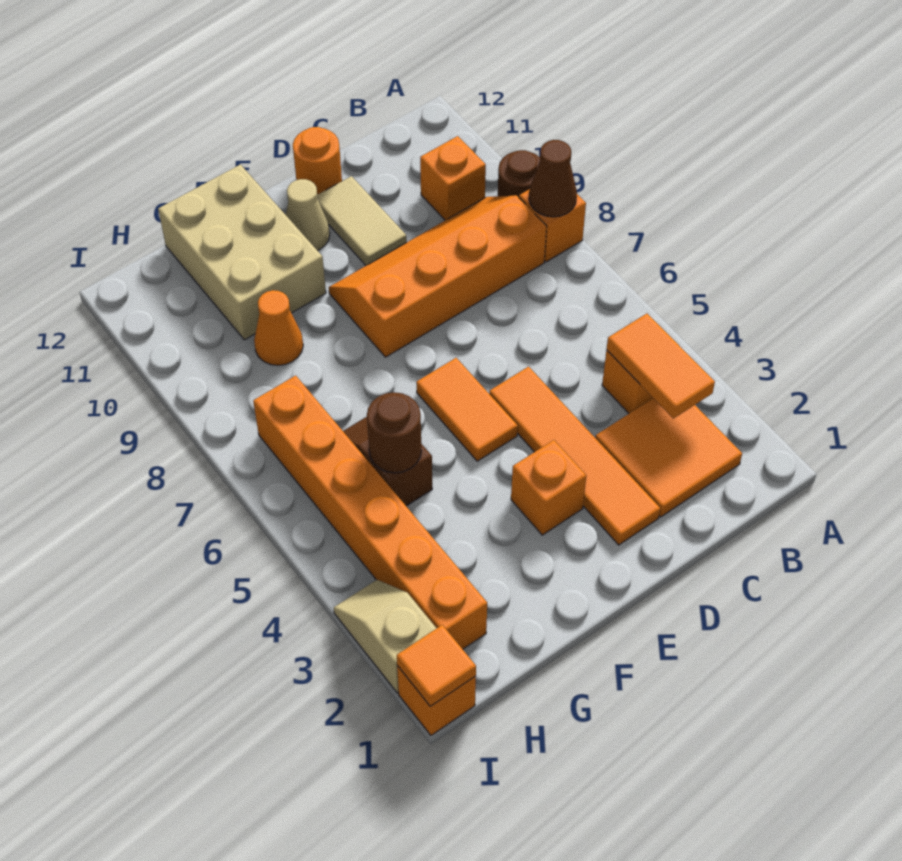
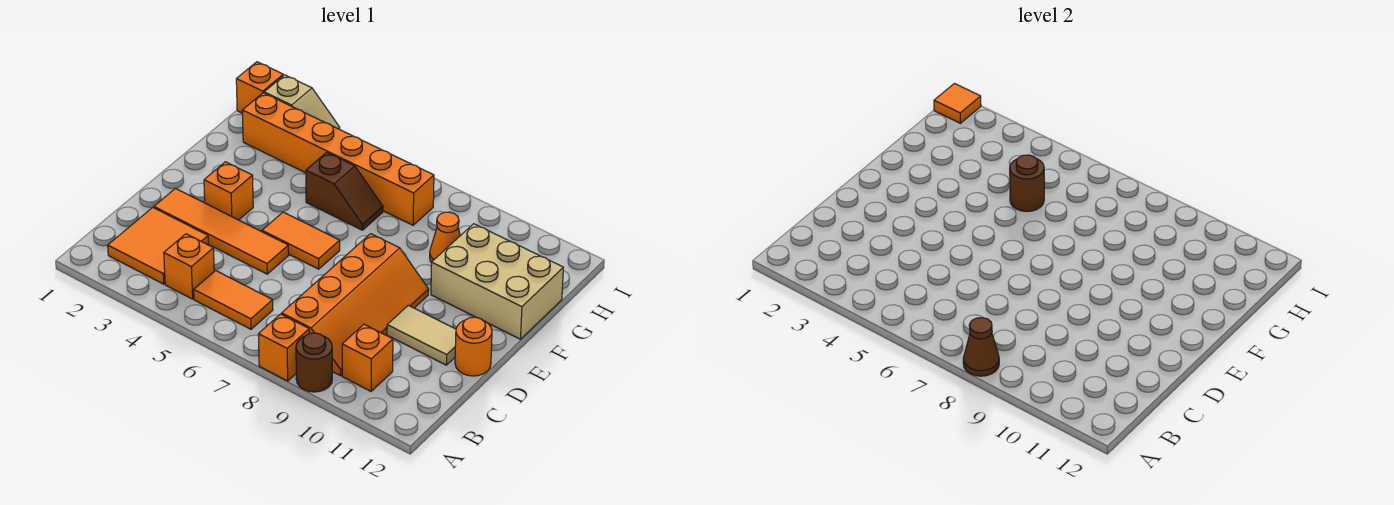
orange tile B3:B4 level 2 -> orange tile B5:B6 level 1
tan cone E11 level 1 -> none

